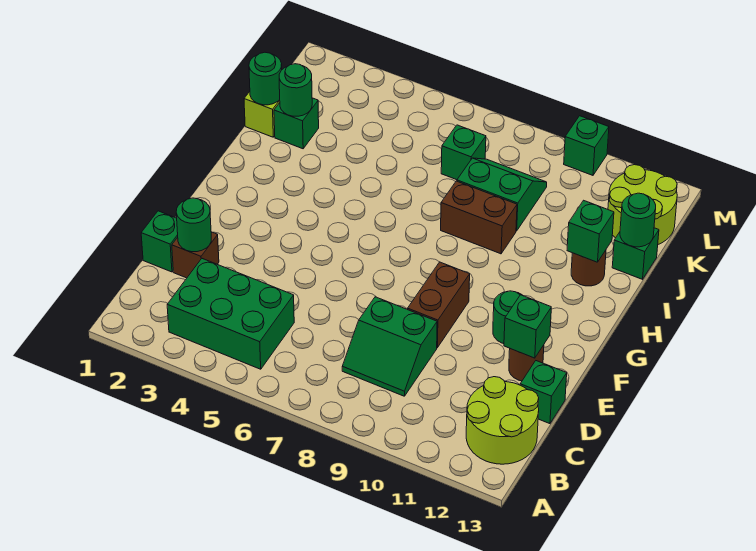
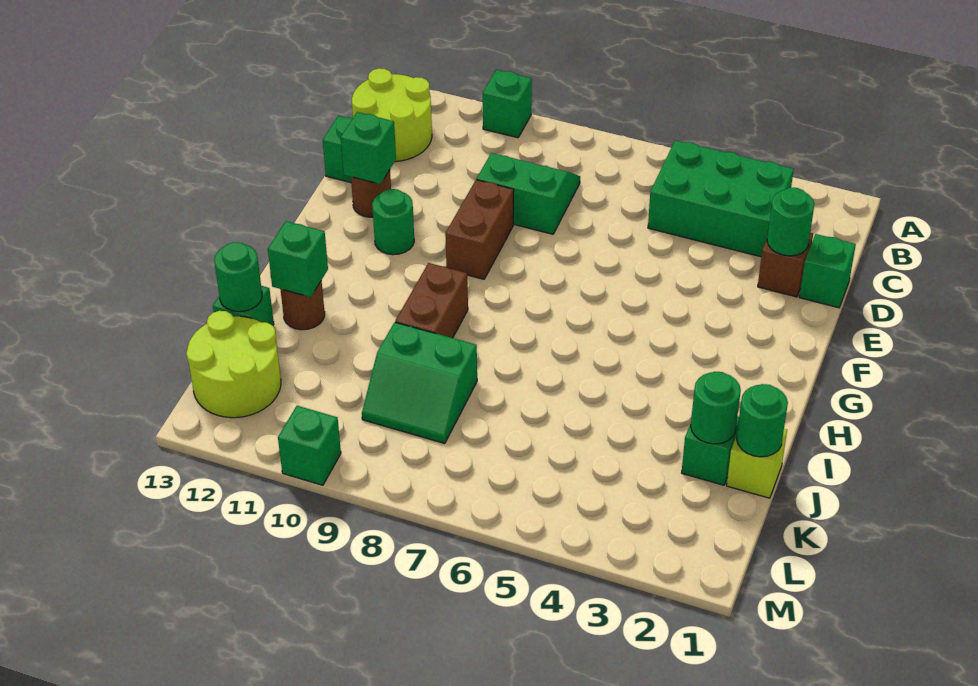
brown brick I8:I9 level 1 -> brown brick H9:I9 level 1
green brick K7 level 1 -> green brick A10 level 1

